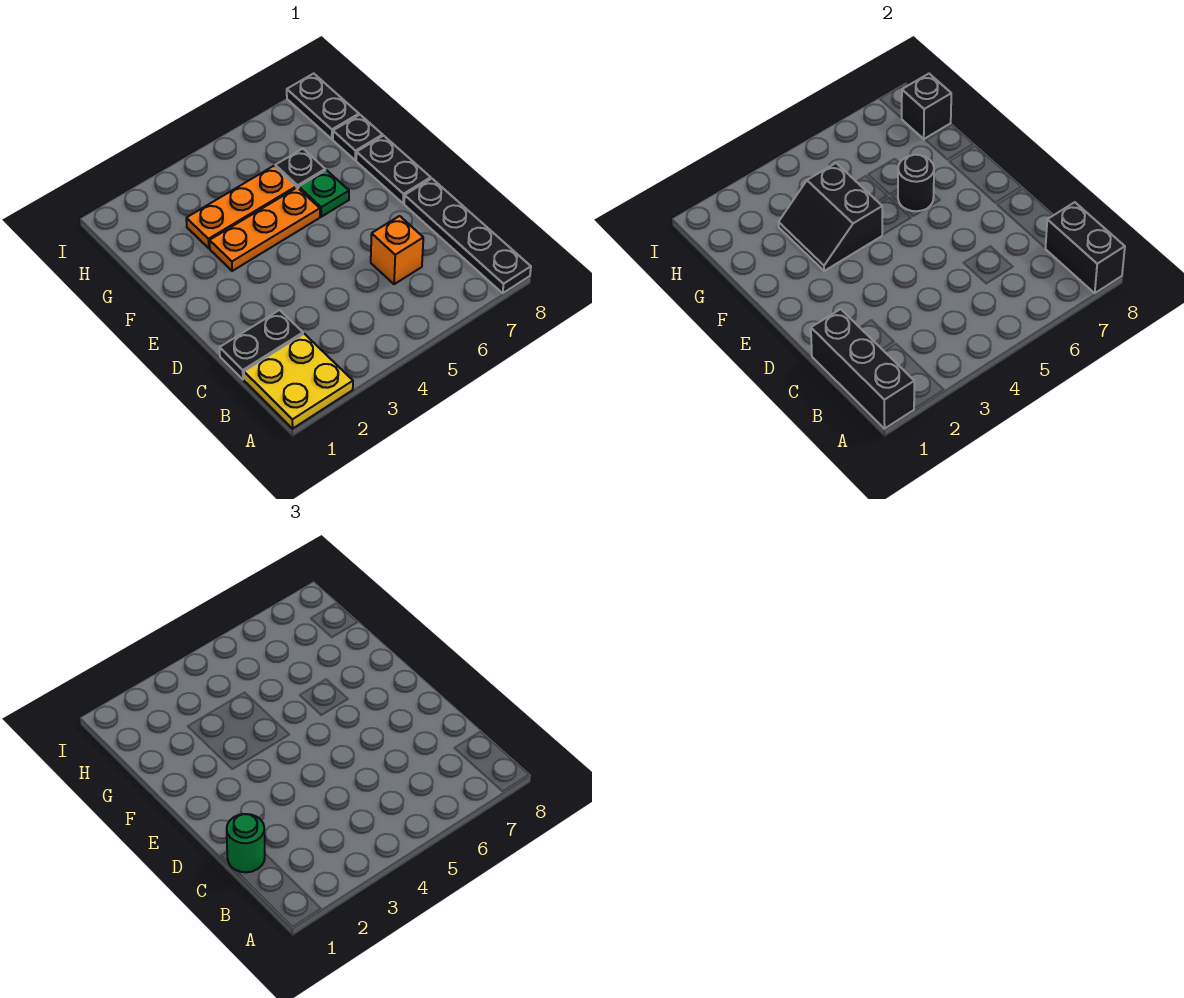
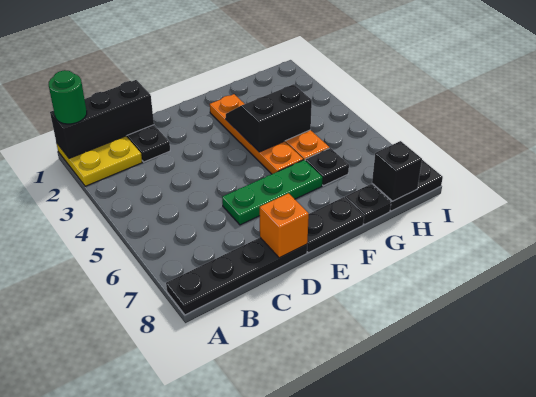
black brick A8:B8 level 2 -> none
green round brick C1 level 3 -> green round brick A1 level 3
orange brick C6 level 1 -> orange brick D8 level 2
orange plate F3:F5 level 1 -> orange plate F2:F5 level 1
green plate F6 level 1 -> green plate D6:F6 level 1
black round brick F6 level 2 -> none

